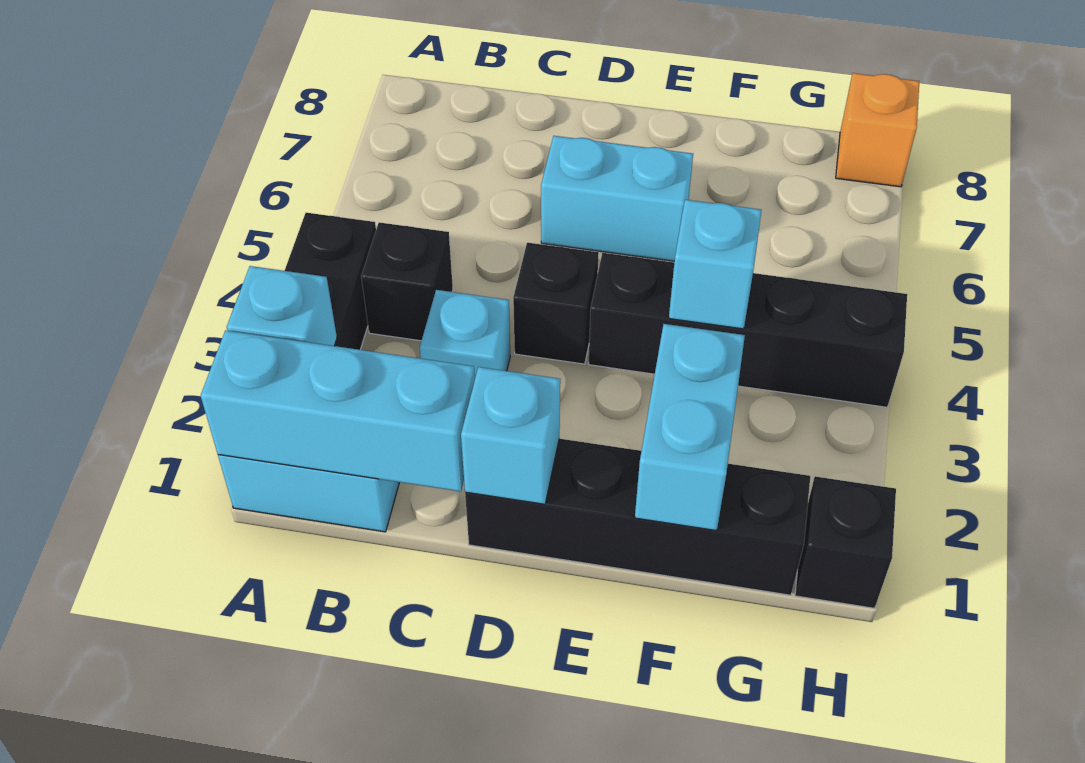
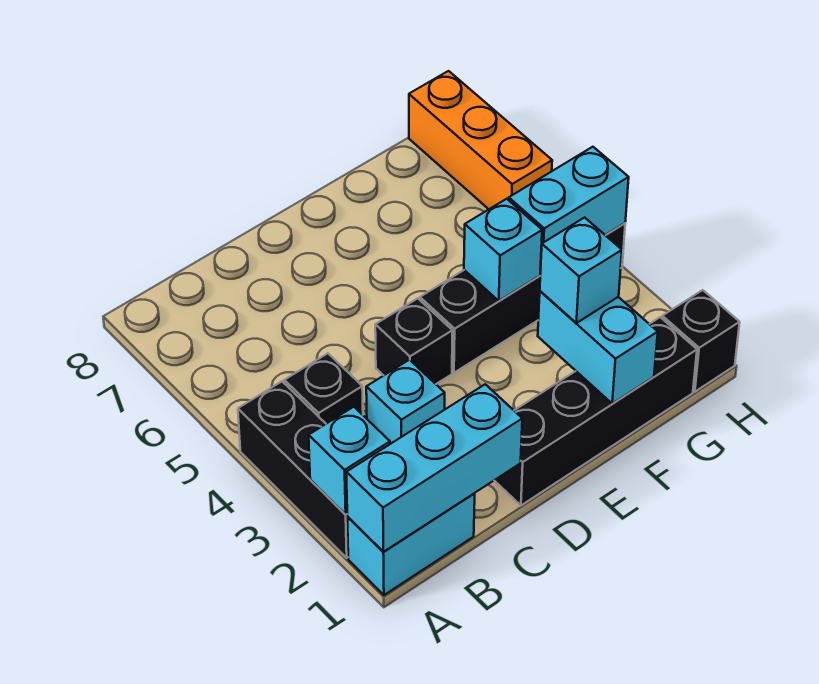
cyan brick D1 level 2 -> cyan brick F2 level 3
cyan brick D6:E6 level 1 -> cyan brick G4:H4 level 2
orange brick H8 level 1 -> orange brick H6:H8 level 1

